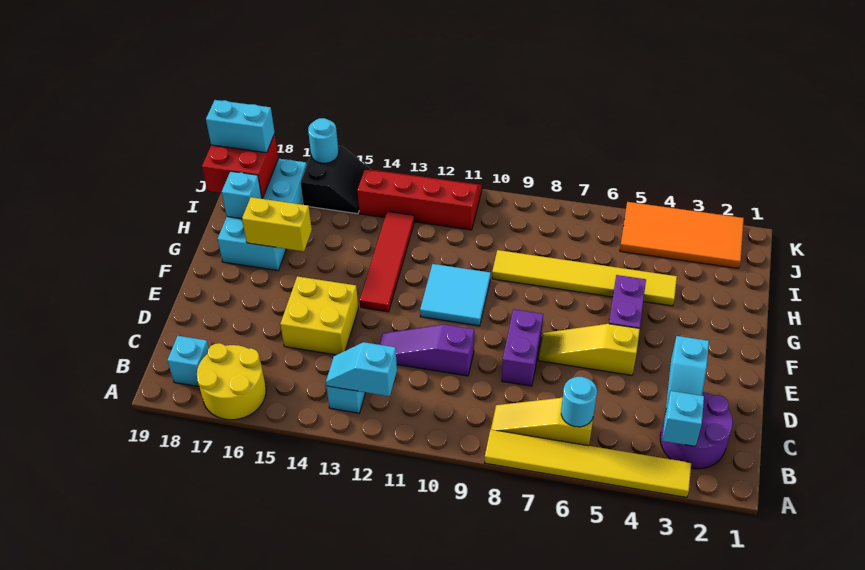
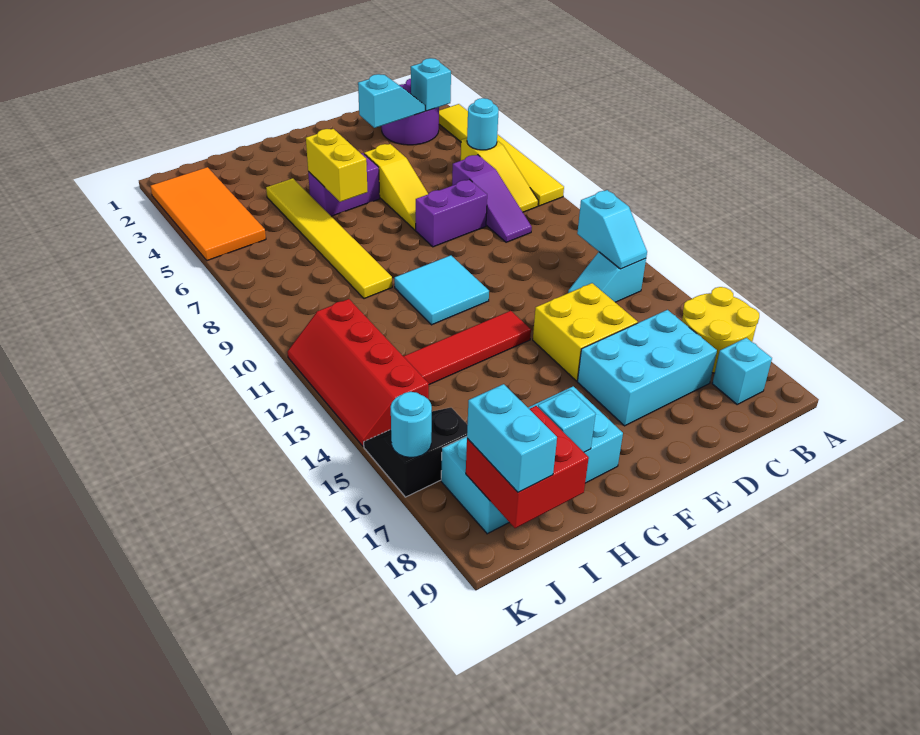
none -> cyan brick C16:E17 level 1
purple slope D10:D12 level 1 top 10 -> purple slope C7:C9 level 1 top 7
yellow brick G16:G17 level 2 -> yellow brick G5:G6 level 2

